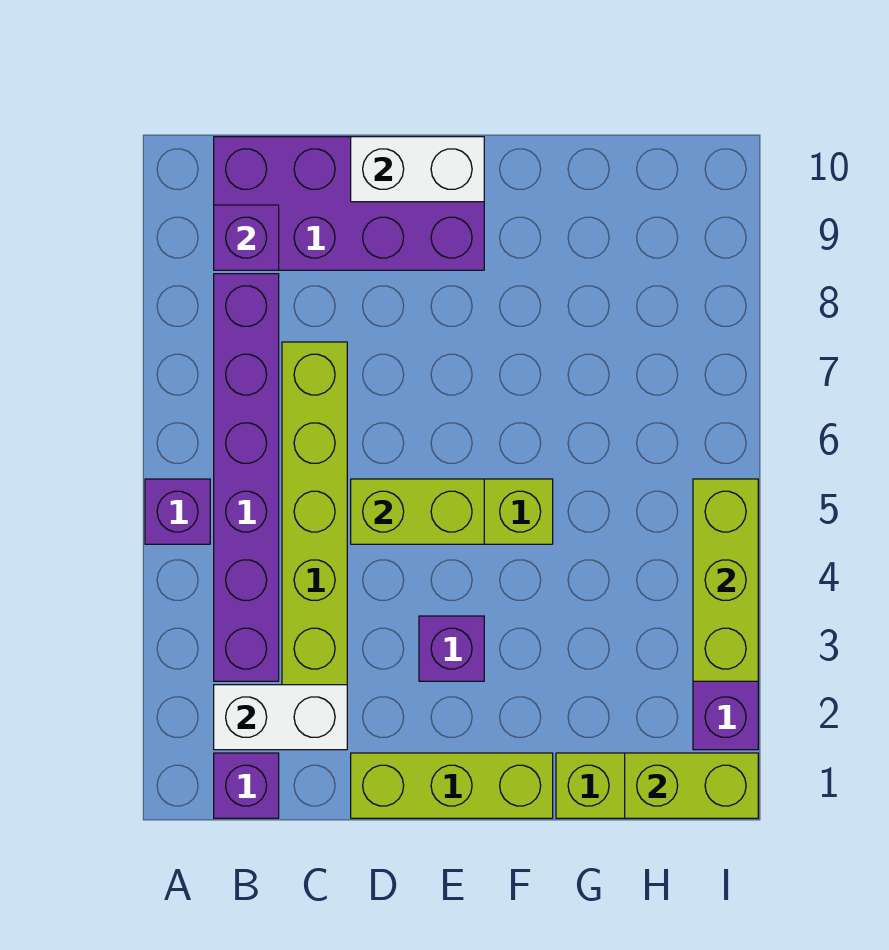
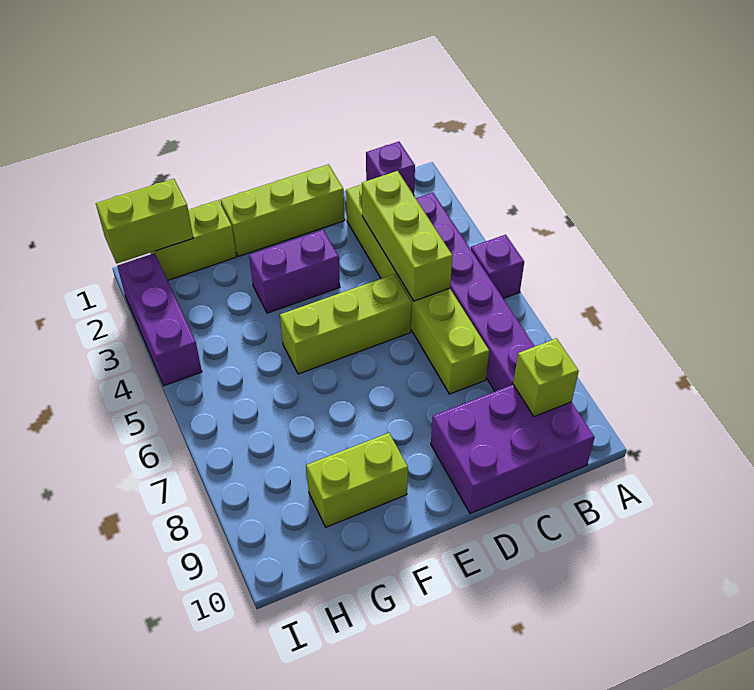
white brick B2:C2 level 2 -> none
purple brick B9:E10 level 1 -> purple brick B9:D10 level 1
purple brick B9 level 2 -> lime brick B9 level 2
lime brick D5:E5 level 2 -> lime brick F9:G9 level 1
white brick D10:E10 level 2 -> none
purple brick E3 level 1 -> purple brick E3:F3 level 1
lime brick I3:I5 level 2 -> lime brick C3:C5 level 2

